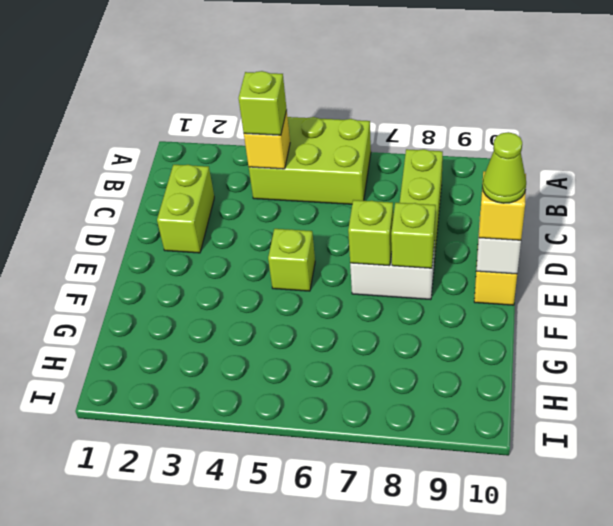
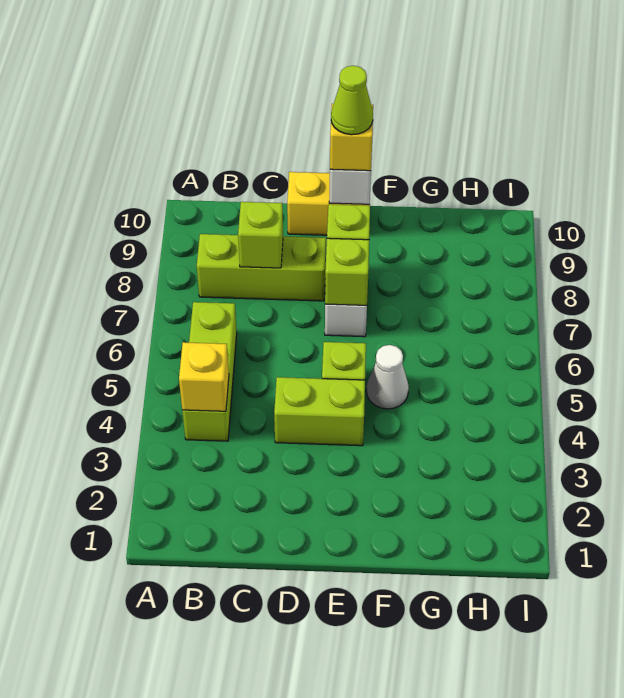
lime brick A4:B6 level 1 -> lime brick B4:B6 level 1
lime brick B4 level 3 -> lime brick C8 level 2
lime brick C2:D2 level 1 -> lime brick D4:E4 level 1
none -> white cone F5 level 1

